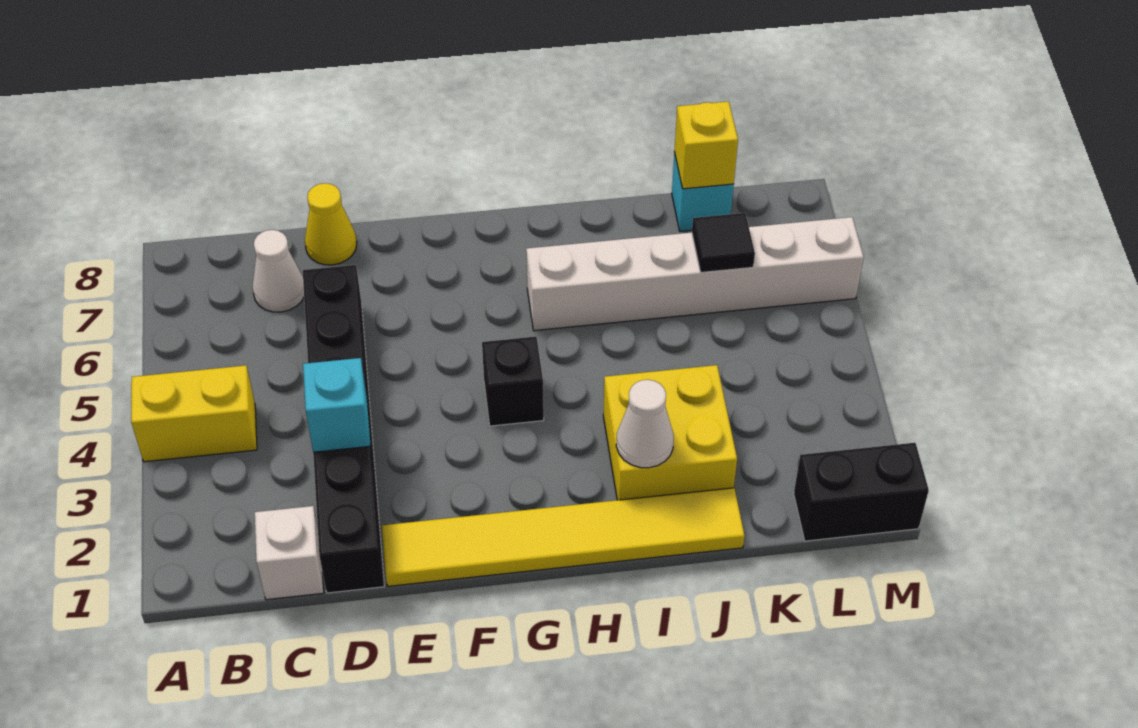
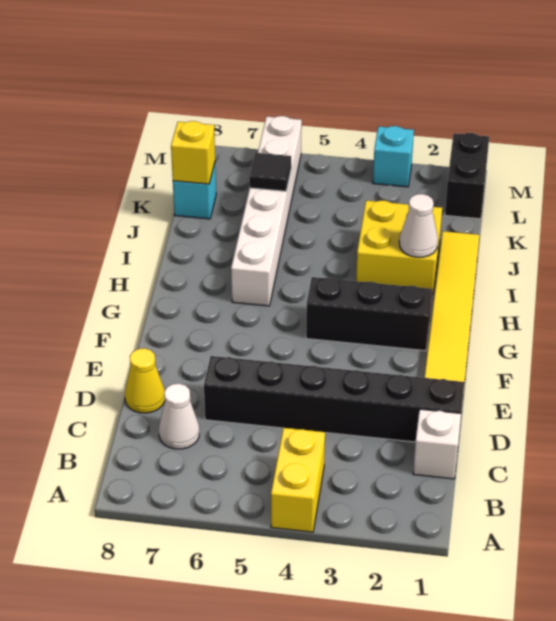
cyan brick D3 level 2 -> cyan brick M3 level 1
black brick G4 level 1 -> black brick G2:G4 level 1

